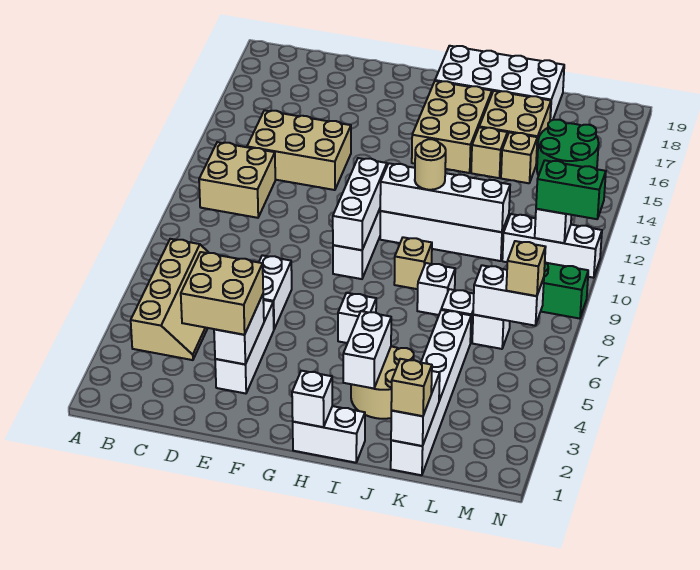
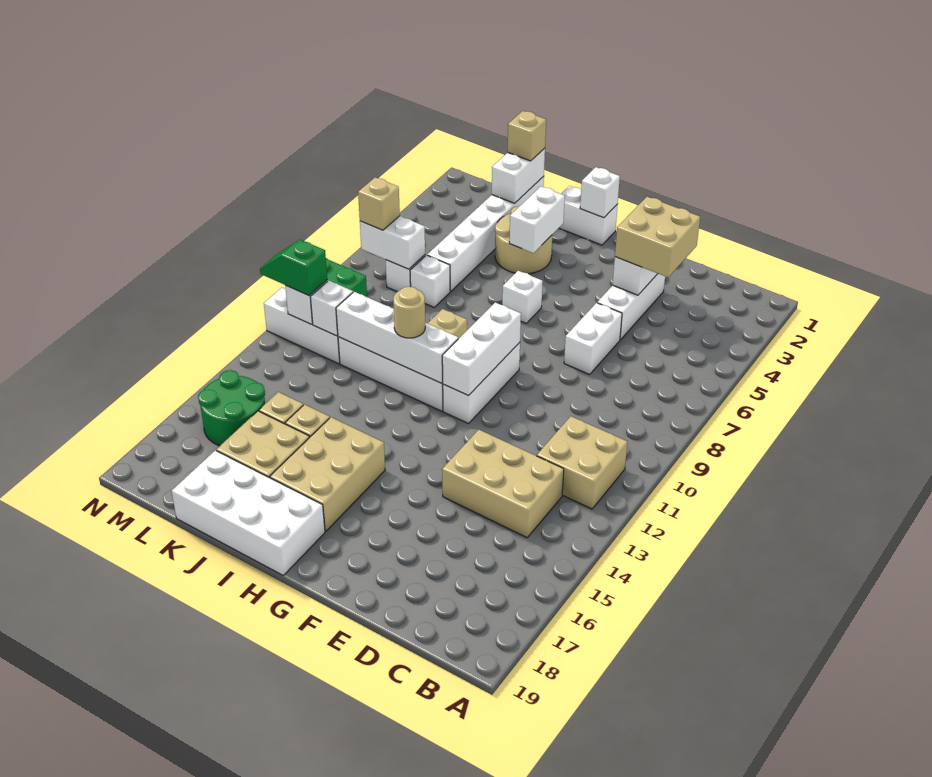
tan slope B4:C7 level 1 top B -> none
white brick J8 level 1 -> white brick L11 level 2
green brick M11:N11 level 3 -> green slope M11:N11 level 3 top M

